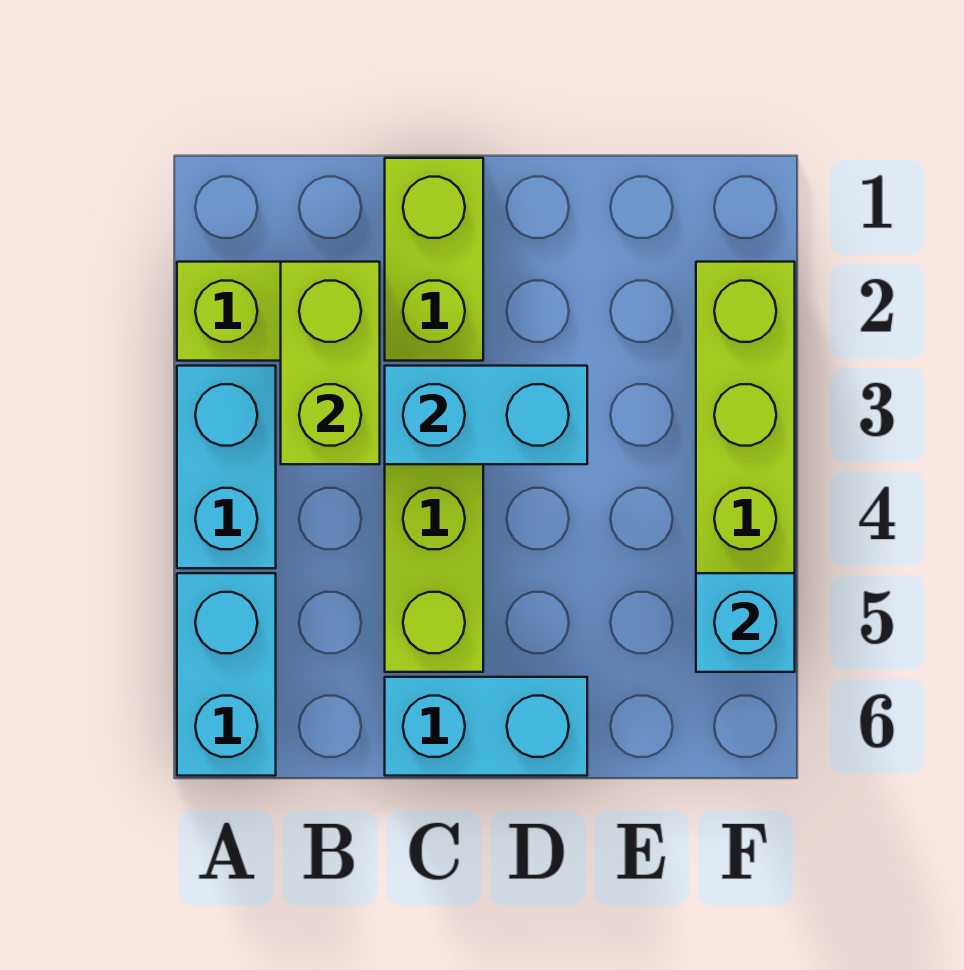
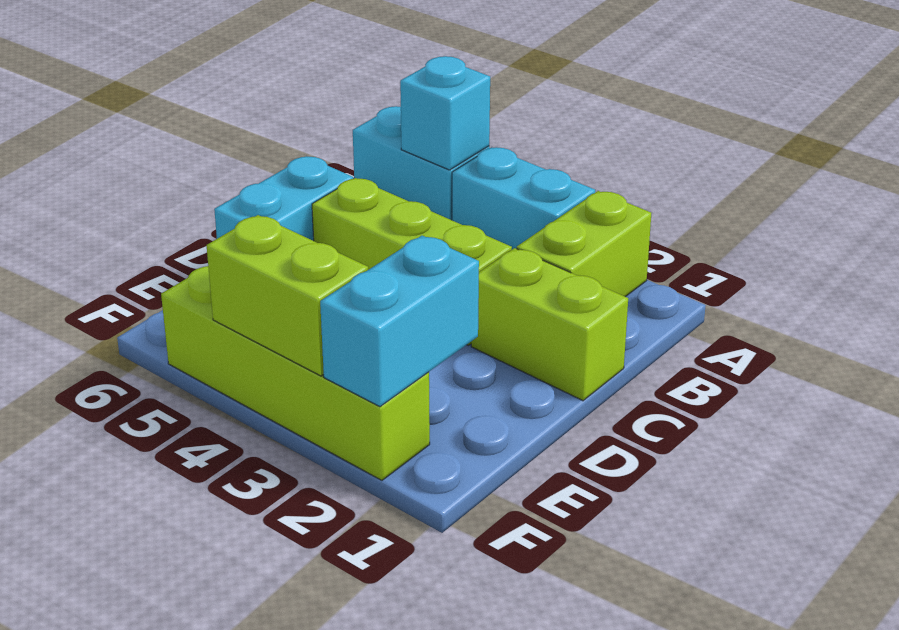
lime brick B2:B3 level 2 -> lime brick F3:F4 level 2
cyan brick C3:D3 level 2 -> cyan brick E2:F2 level 2
cyan brick F5 level 2 -> cyan brick A5 level 2

